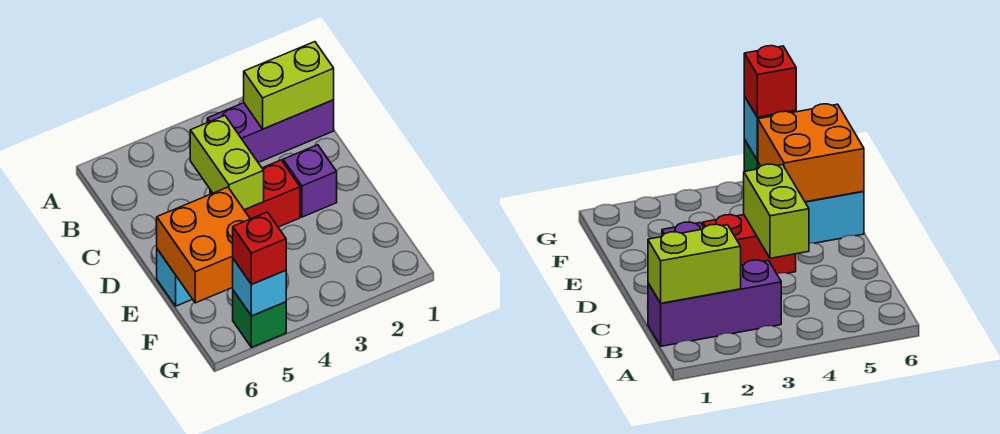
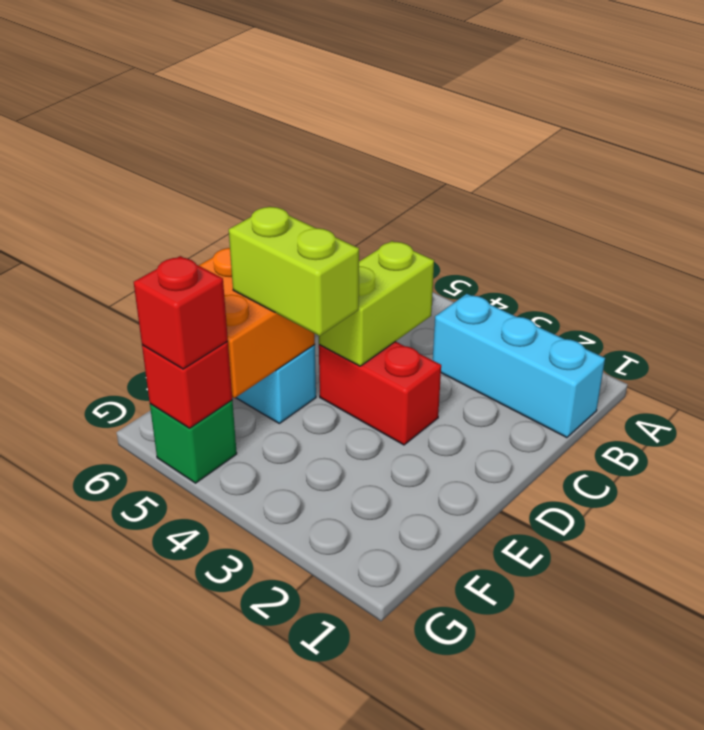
purple brick B1:B3 level 1 -> cyan brick B1:B3 level 1
lime brick B1:B2 level 2 -> lime brick E4:E5 level 3
purple brick D2 level 1 -> none
cyan brick G5 level 2 -> red brick G5 level 2

